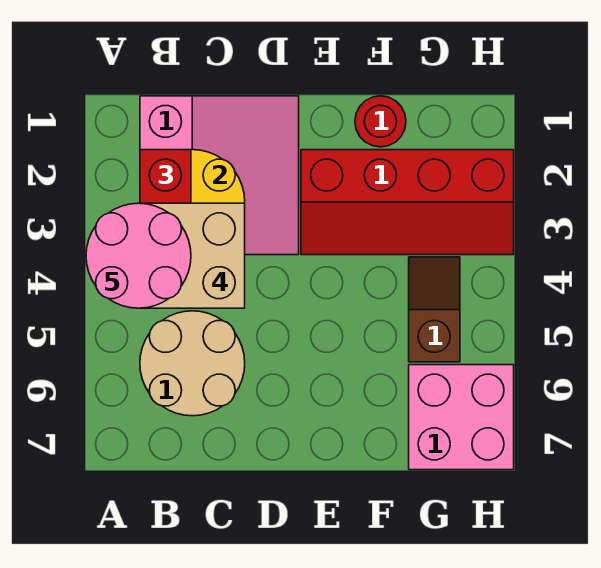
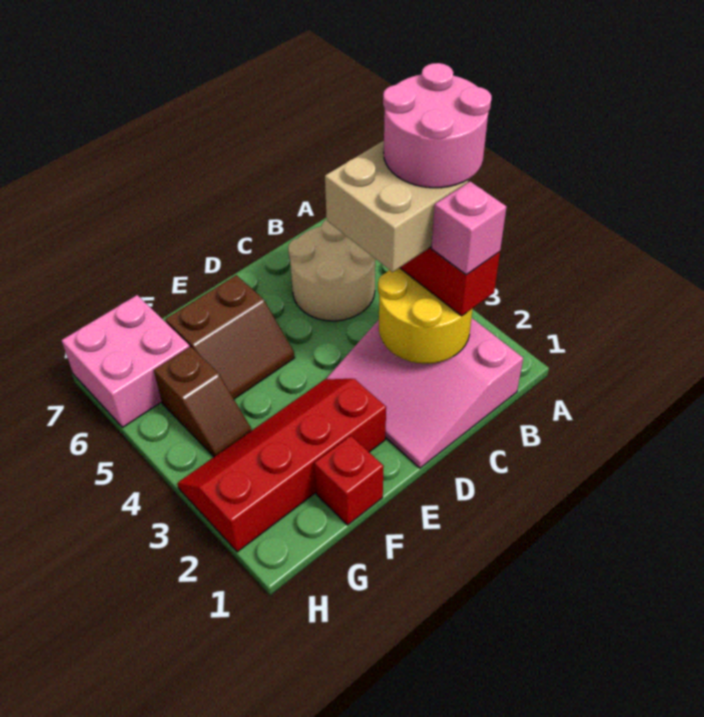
none -> pink brick B2 level 4
none -> brown slope E5:F6 level 1 top 6
red round brick F1 level 1 -> red brick F1 level 1

